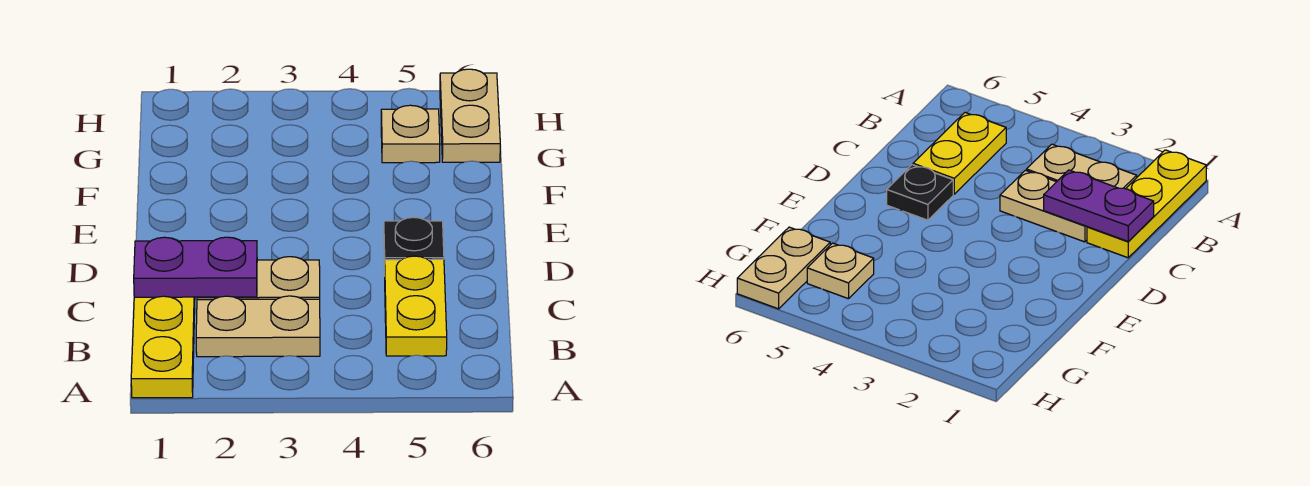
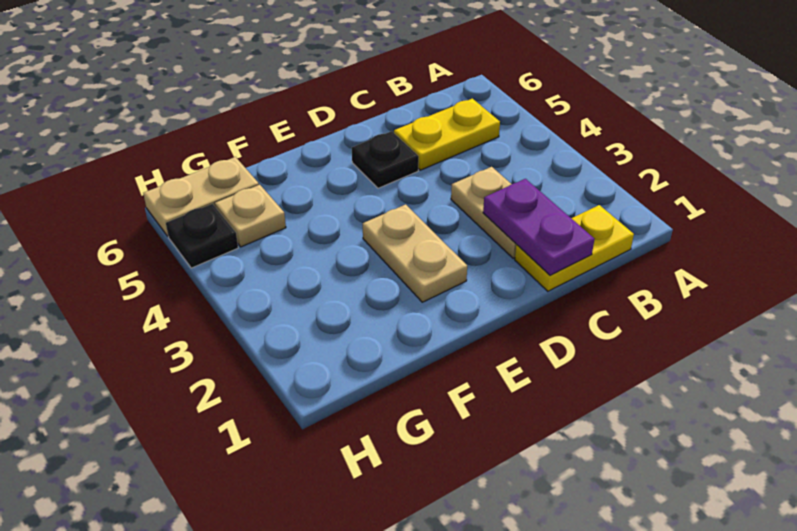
yellow plate A1:C1 level 1 -> yellow plate B1:C1 level 1
tan plate B2:B3 level 1 -> tan plate E2:E3 level 1
none -> black plate H5 level 1

